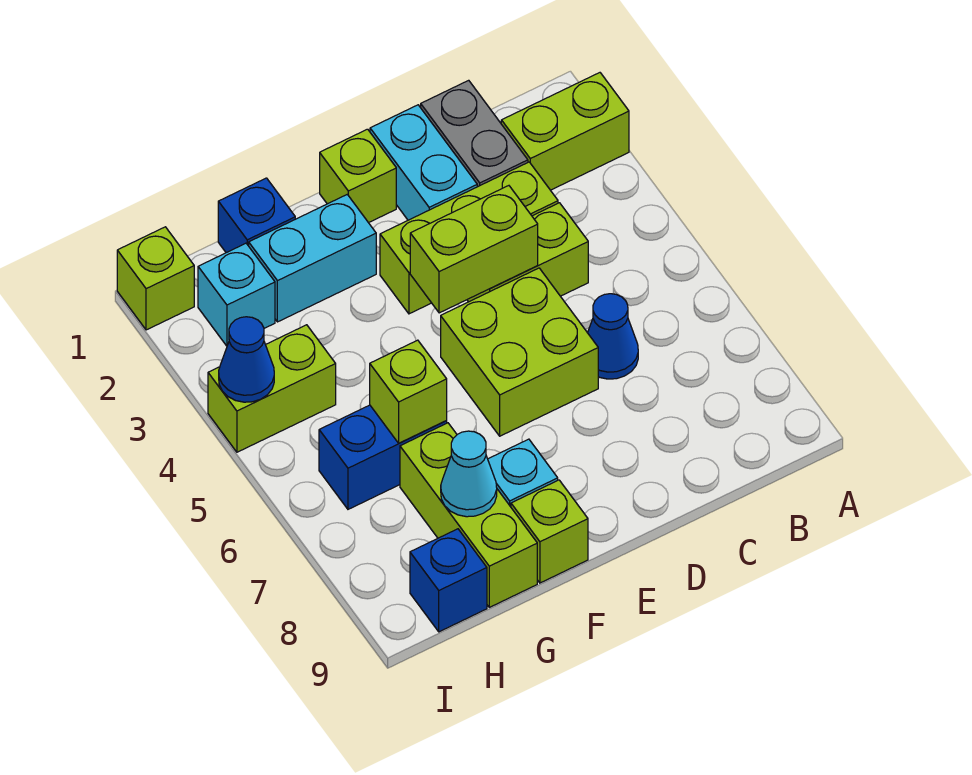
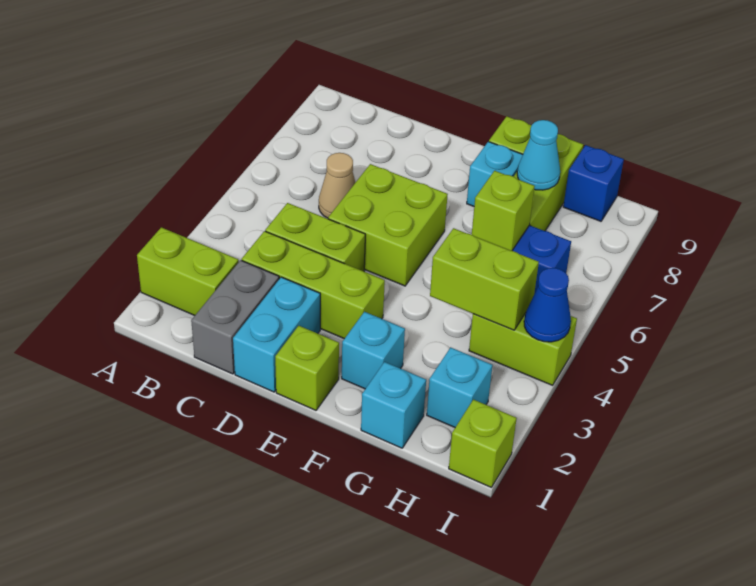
blue cone C6 level 1 -> tan cone C6 level 1
lime brick D4:E4 level 2 -> lime brick G4:H4 level 2
cyan brick F2:G2 level 1 -> cyan brick F2 level 1
blue brick G1 level 1 -> cyan brick G1 level 1

